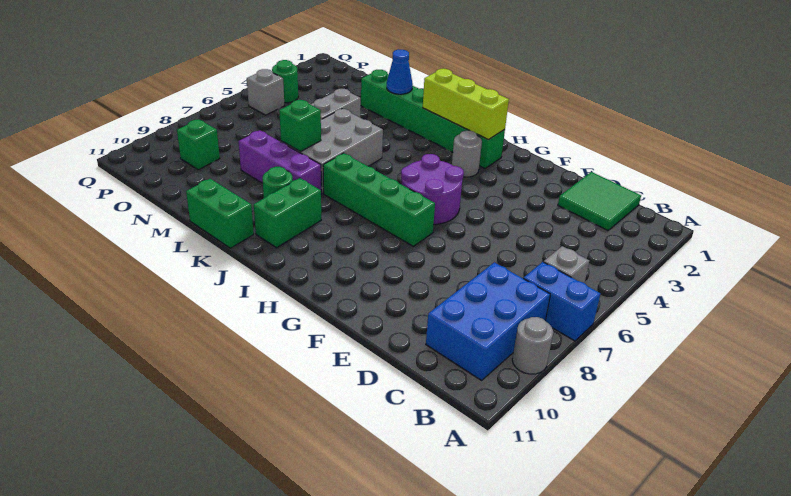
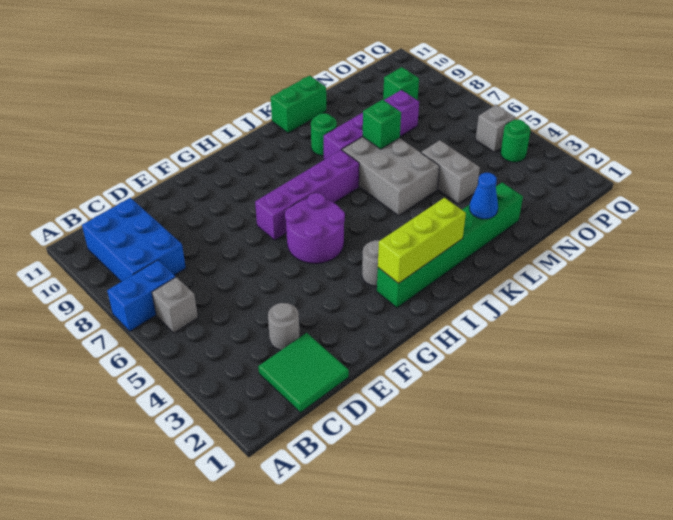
grey round brick A9 level 1 -> grey round brick D3 level 1
green brick G7:J7 level 1 -> purple brick G7:J7 level 1
green brick J9:J10 level 1 -> none
purple brick K8:M8 level 1 -> purple brick K8:N8 level 1

